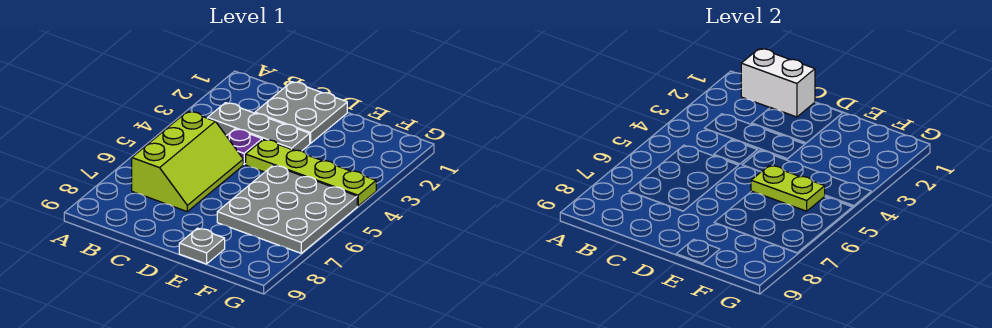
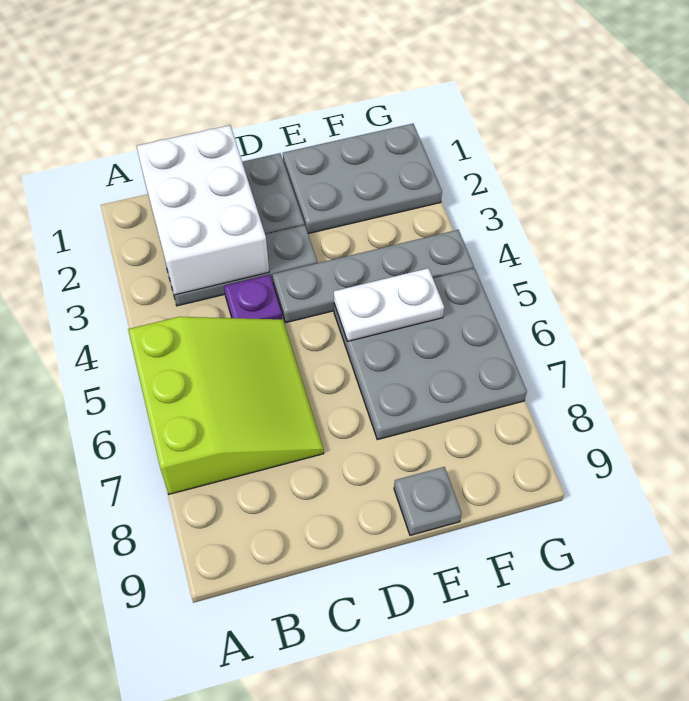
white brick B1:C1 level 2 -> white brick B1:C3 level 2
lime slope B5:C7 level 1 top B -> lime slope A5:C7 level 1 top A
lime plate D4:G4 level 1 -> grey plate D4:G4 level 1
none -> grey plate E1:G2 level 1
lime plate E5:F5 level 2 -> white plate E5:F5 level 2

